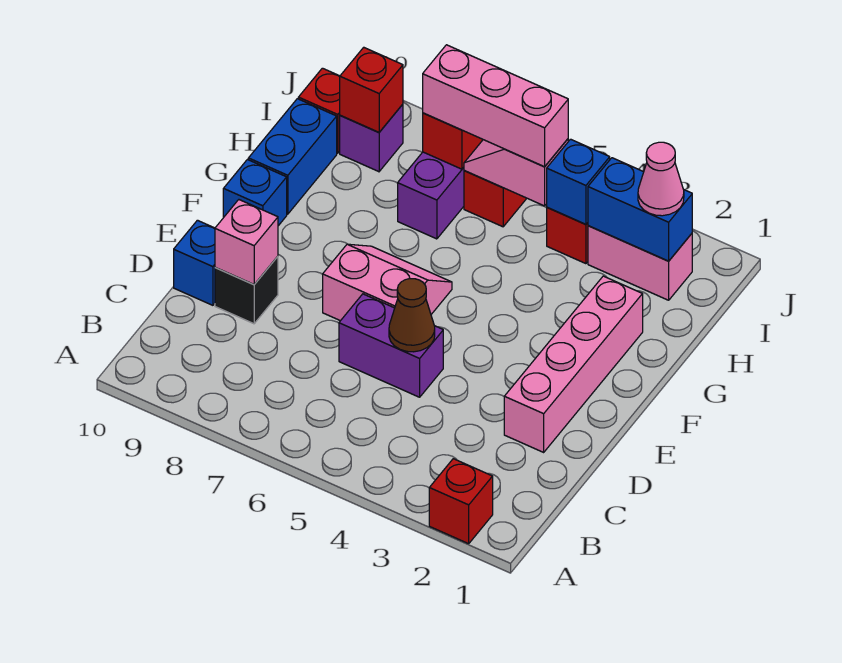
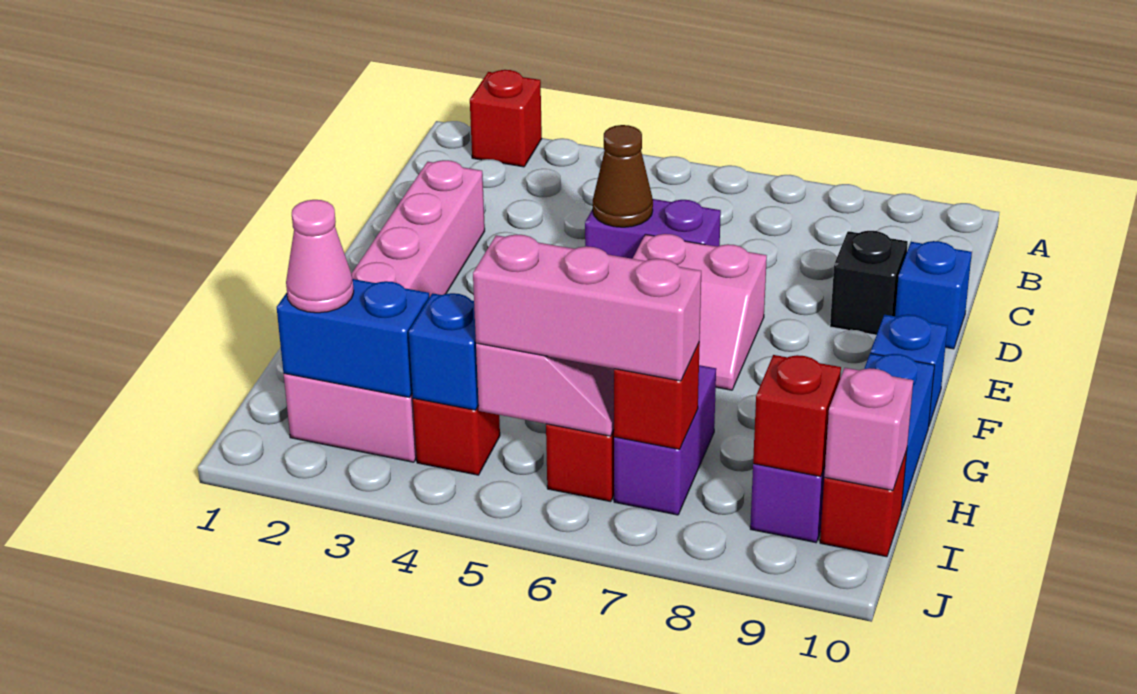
pink brick D9 level 2 -> pink brick I10 level 2

